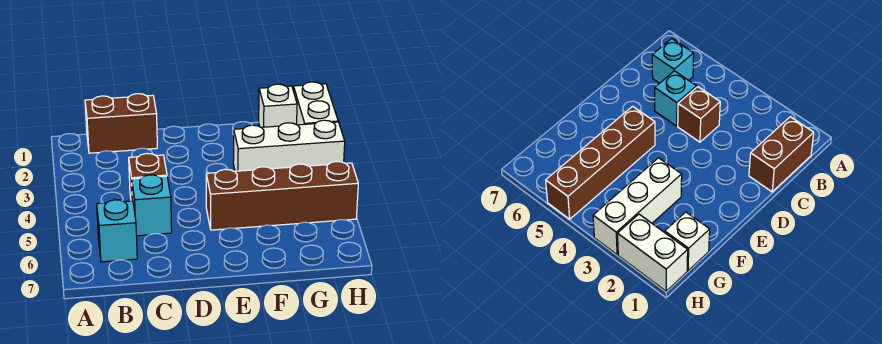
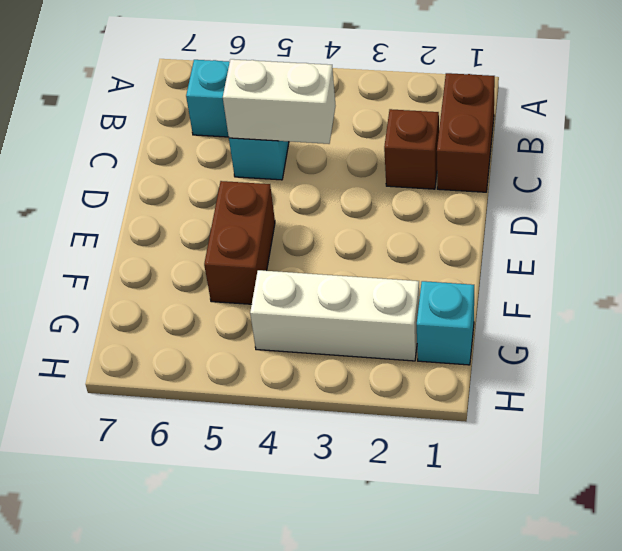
brown brick C4 level 1 -> brown brick C2 level 1
brown brick E5:H5 level 1 -> brown brick E5:F5 level 1
white brick F3:H3 level 1 -> white brick G2:G4 level 1
white brick G1 level 1 -> cyan brick G1 level 1
white brick H1:H2 level 1 -> white brick C4:C5 level 2

